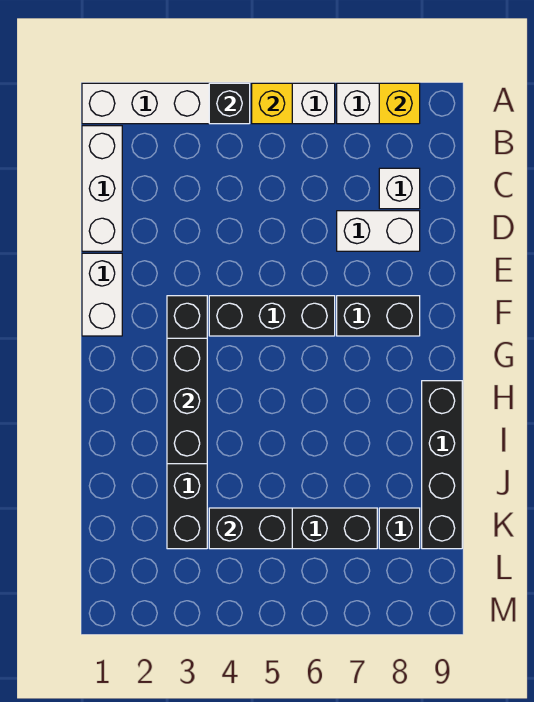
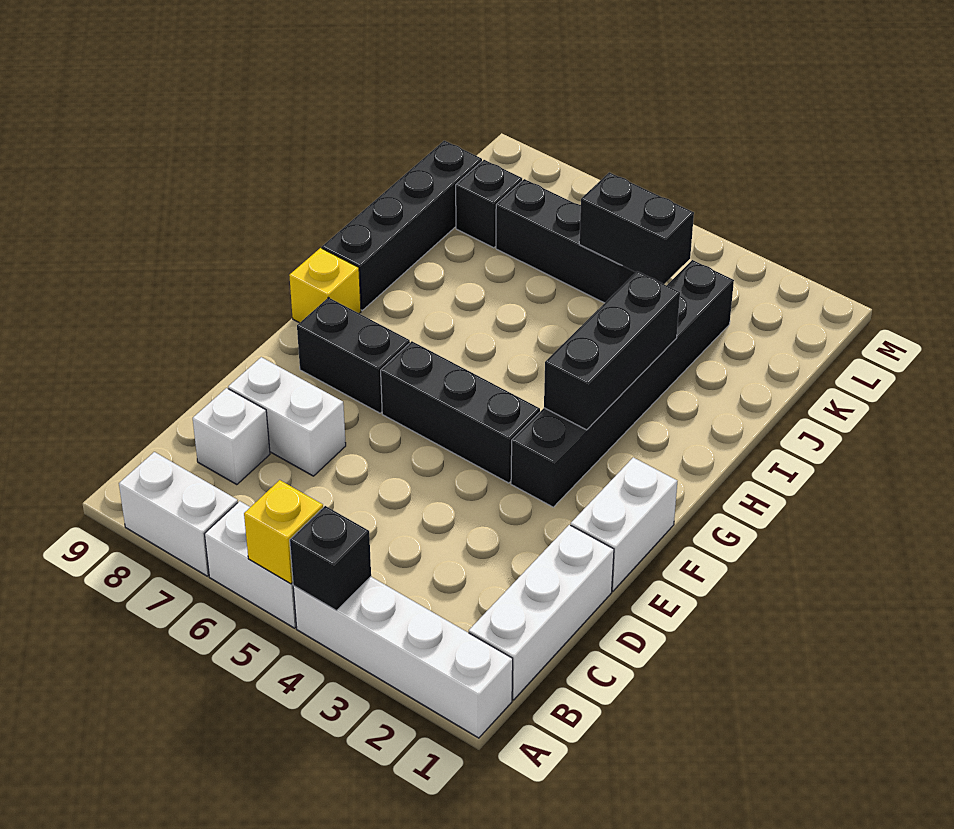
yellow brick A8 level 2 -> yellow brick G9 level 1

